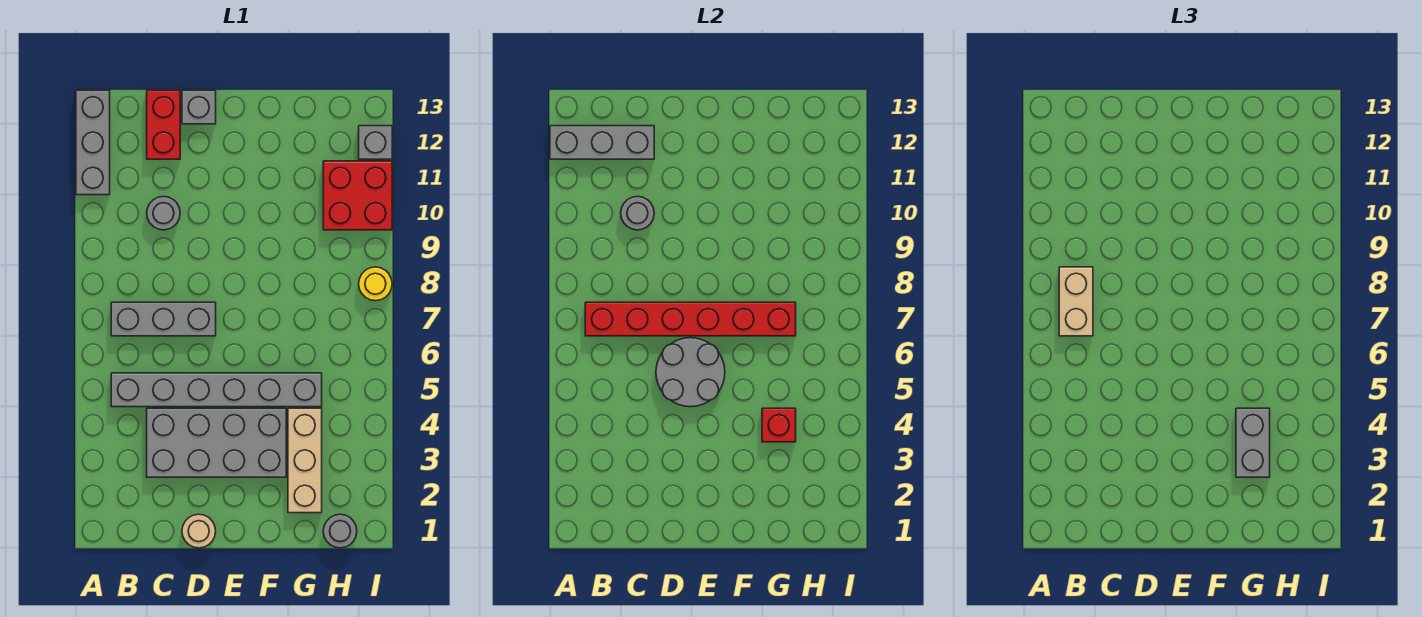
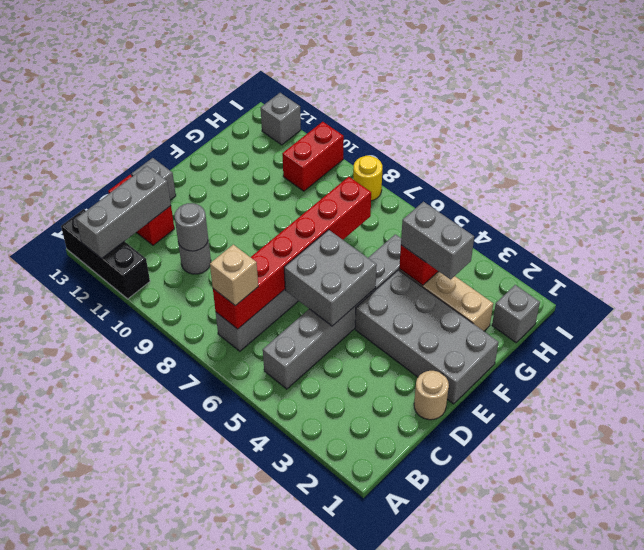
grey brick A11:A13 level 1 -> black brick A11:A13 level 1
tan brick B7:B8 level 3 -> tan brick B7 level 3
grey brick C3:F4 level 1 -> grey brick E1:F4 level 1
grey round brick D5:E6 level 2 -> grey brick D5:E6 level 2
grey round brick H1 level 1 -> grey brick H1 level 1
red brick H10:I11 level 1 -> red brick H10:I10 level 1

